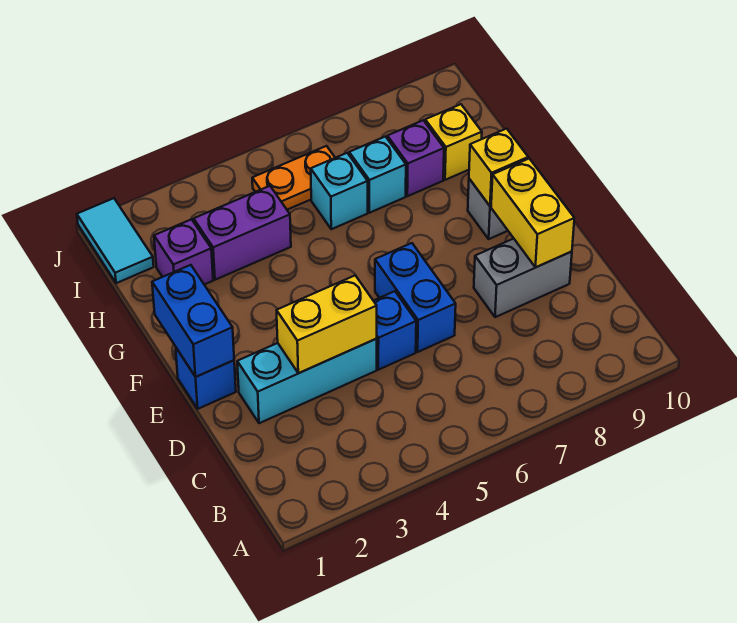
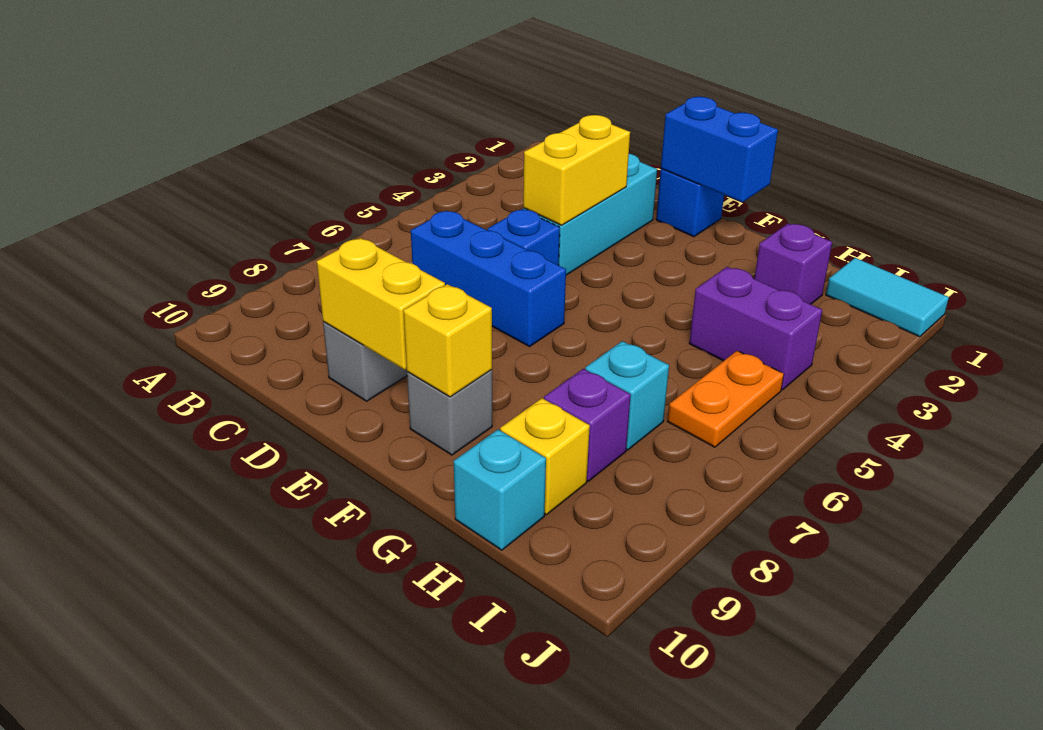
blue brick D6:E6 level 1 -> blue brick C6:E6 level 1
purple brick H3:H4 level 1 -> purple brick H4:I4 level 1
cyan brick H6 level 1 -> cyan brick H10 level 1

